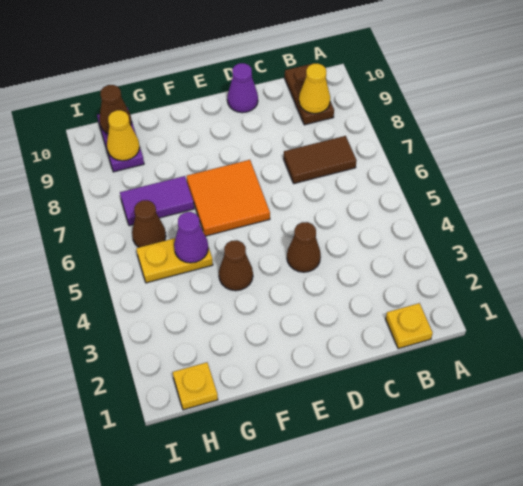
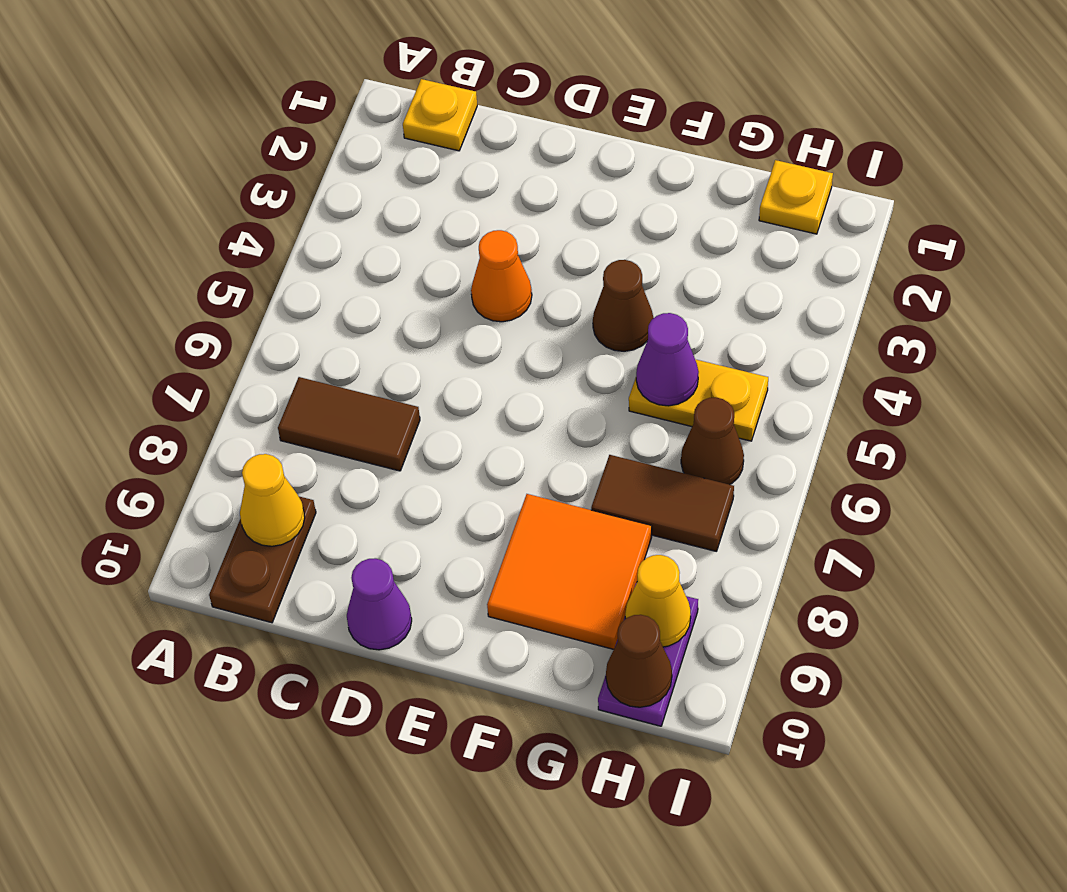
brown cone D4 level 1 -> orange cone D4 level 1
orange tile E6:F7 level 1 -> orange tile F8:G9 level 1
purple tile G7:H7 level 1 -> brown tile G7:H7 level 1

